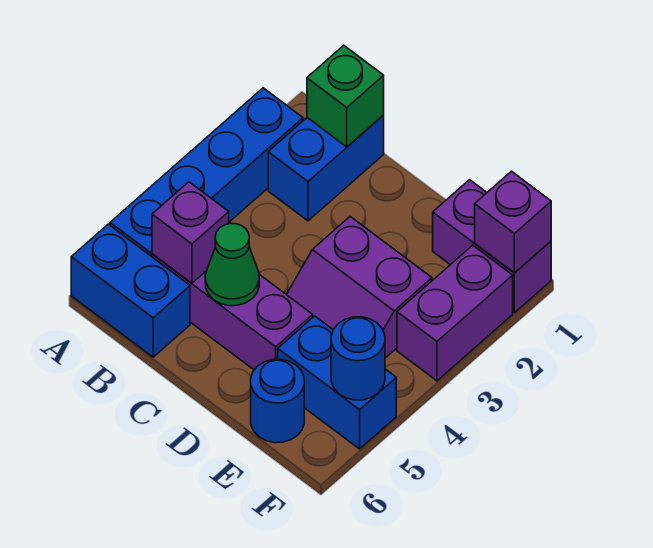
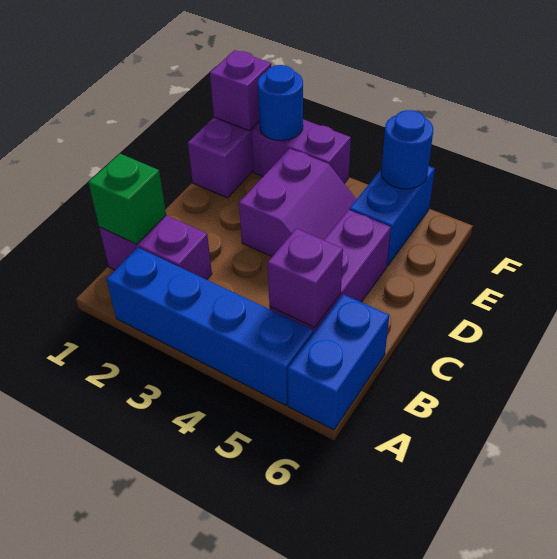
blue brick B1:B2 level 1 -> purple brick B1:B2 level 1
green cone C5 level 2 -> none
blue round brick E6 level 1 -> blue round brick F2 level 2

